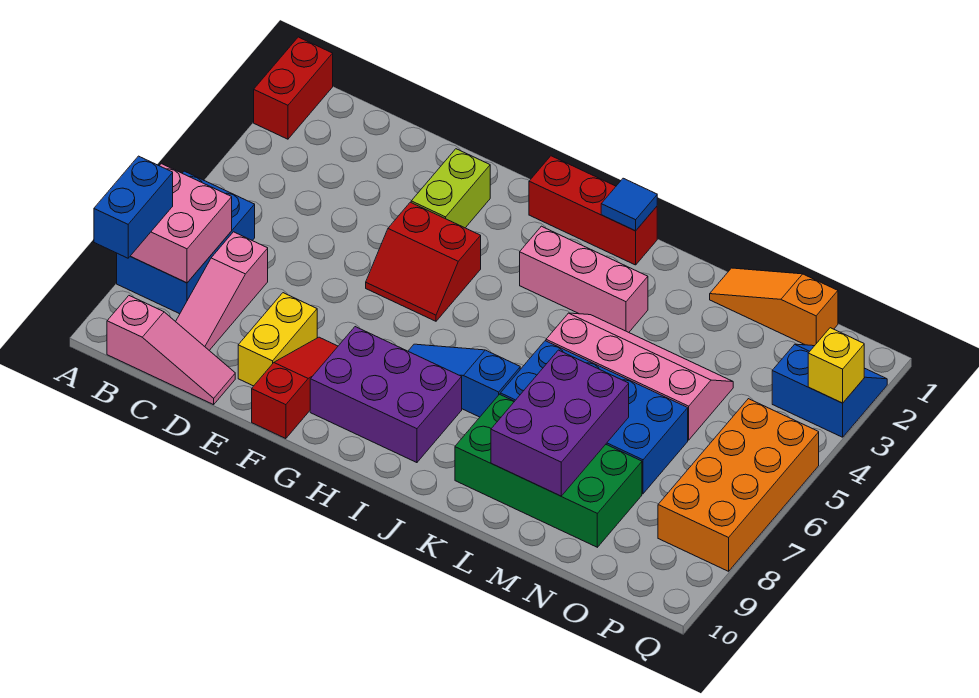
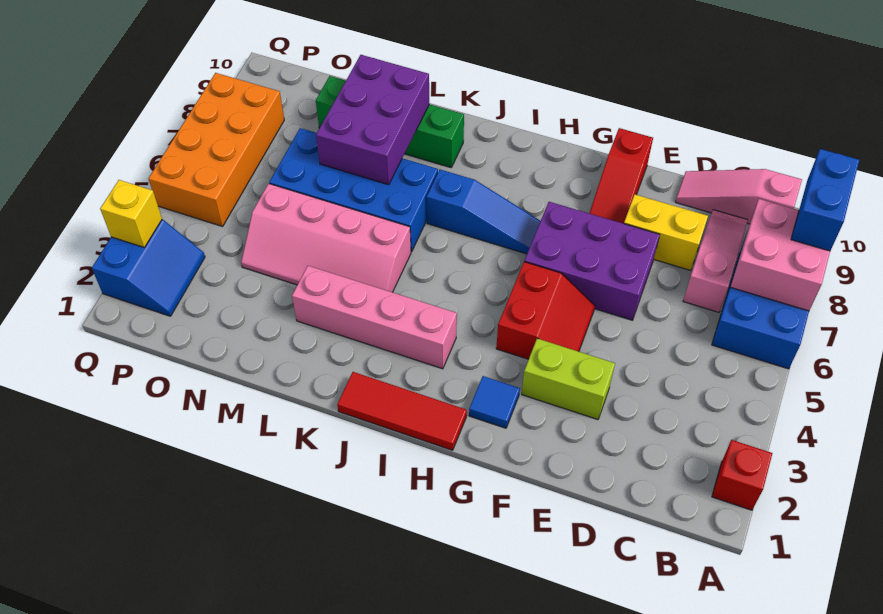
red brick A1:A2 level 1 -> red brick A2 level 1
yellow brick E8:E9 level 1 -> yellow brick D8:E8 level 1
lime brick F2:F3 level 1 -> lime brick E3:F3 level 1
red slope F4:G5 level 1 top 4 -> red slope F4:G5 level 1 top G
purple brick G8:I9 level 1 -> purple brick E6:G7 level 1
red brick H1:J1 level 1 -> red tile H1:J1 level 1
pink brick I3:K3 level 1 -> pink brick I3:L3 level 1
blue tile J1 level 2 -> blue tile G2 level 1
green brick K8:N9 level 1 -> green brick K9:N9 level 1
orange slope M1:O1 level 1 top O -> none
blue slope P2:Q3 level 1 top 3 -> blue slope P2:Q3 level 1 top Q

